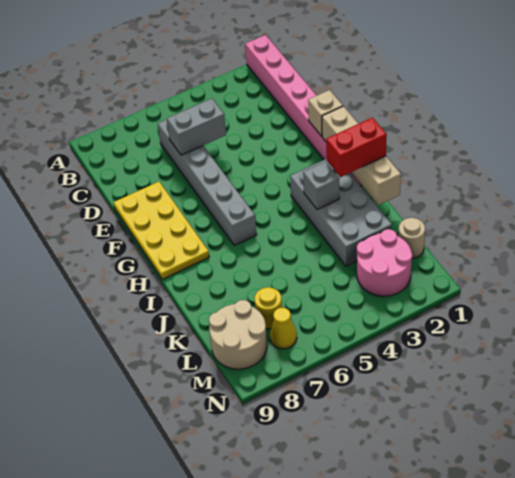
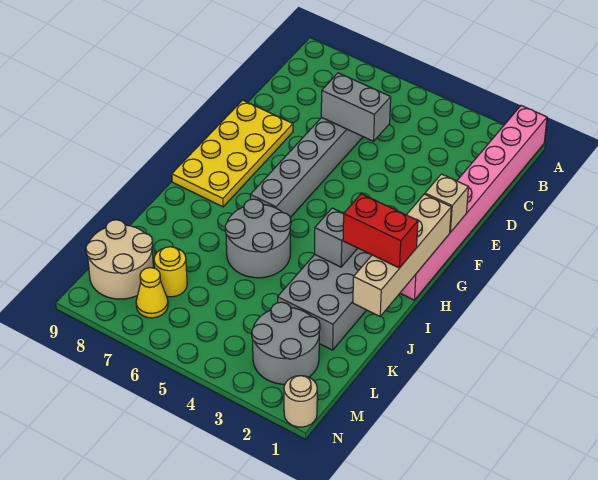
none -> grey round brick I5:J6 level 1
tan round brick L1 level 1 -> tan round brick N1 level 1
pink round brick L2:M3 level 1 -> grey round brick L2:M3 level 1

